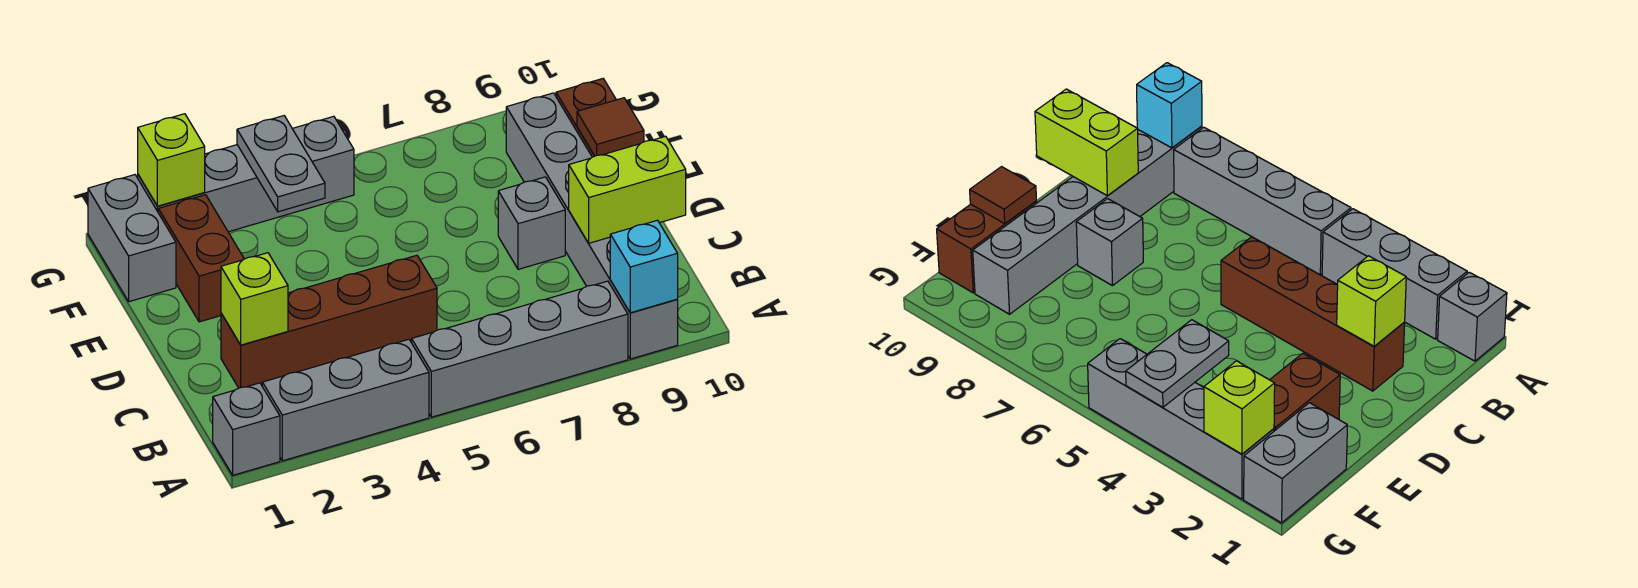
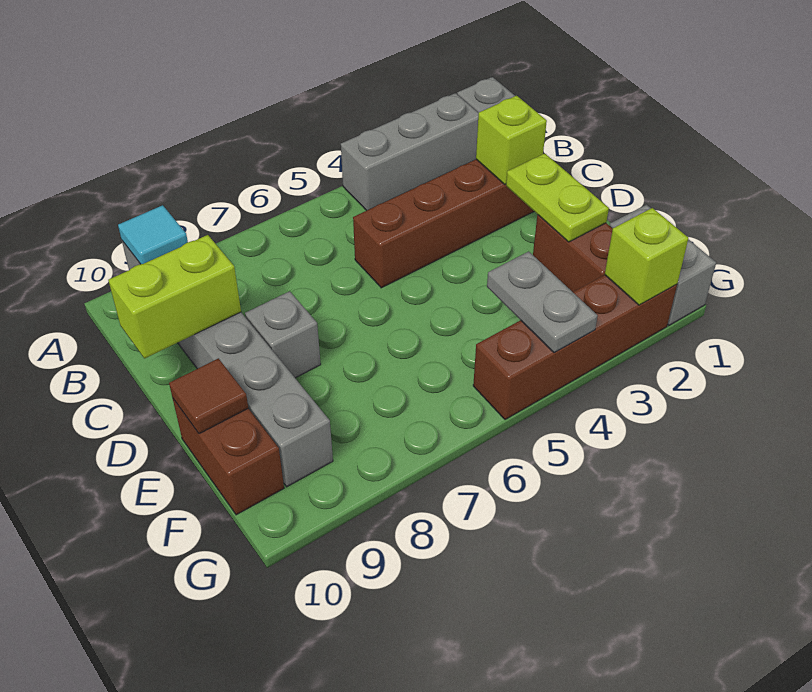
grey brick A5:A8 level 1 -> none
cyan brick A9 level 2 -> cyan tile A9 level 2
none -> lime plate D2:E2 level 2
grey brick G2:G5 level 1 -> brown brick G2:G5 level 1

